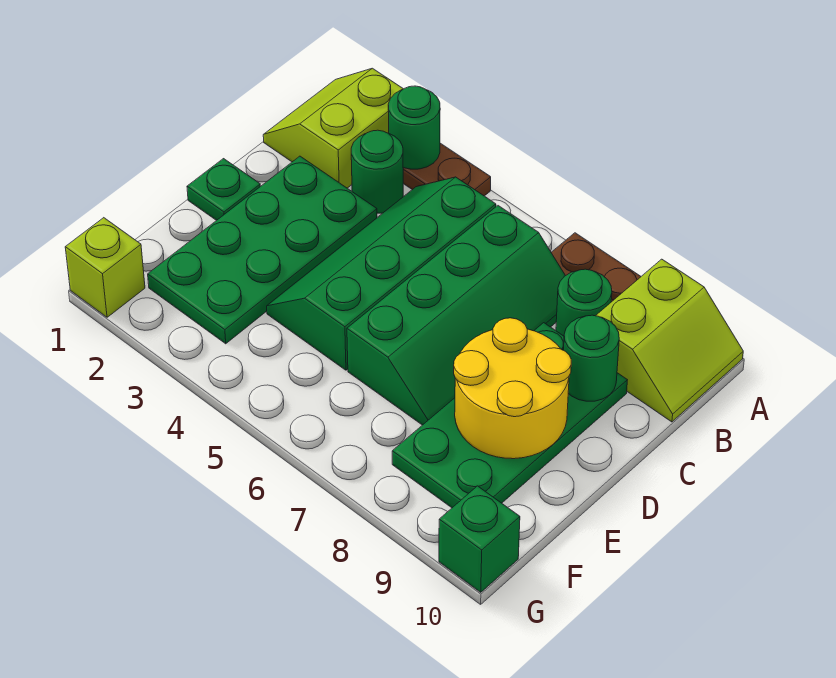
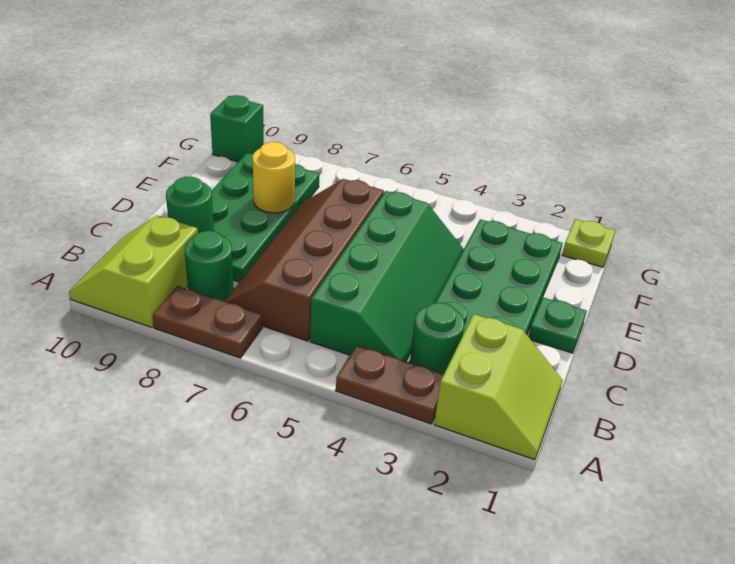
green round brick A3 level 2 -> none
green slope B6:E7 level 1 top 6 -> brown slope B6:E7 level 1 top 6
yellow round brick D8:E9 level 2 -> yellow round brick E8 level 2
lime brick G1 level 1 -> lime plate G1 level 1

